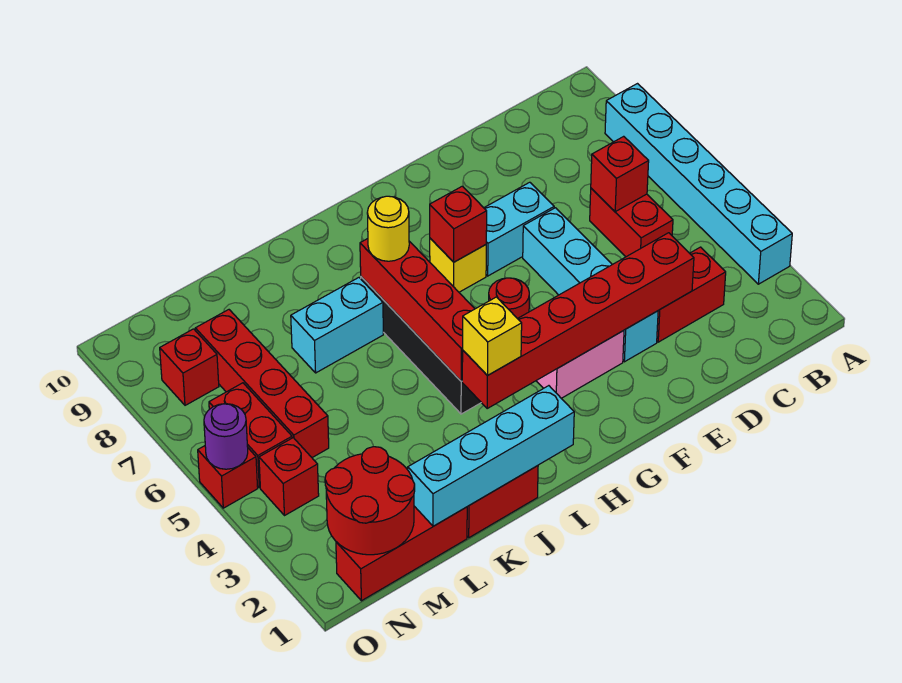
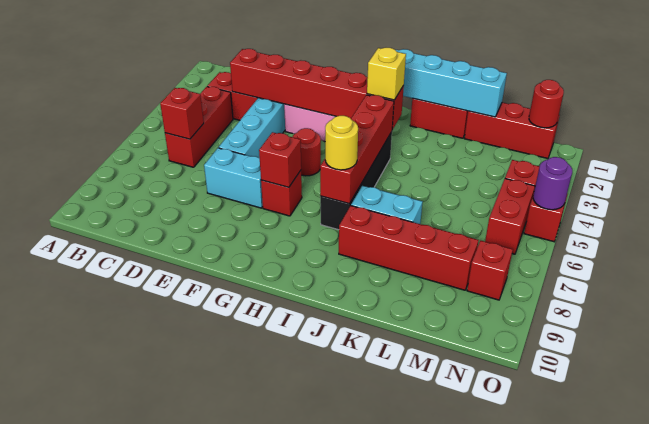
cyan brick A3:A8 level 1 -> none
red brick C5:C6 level 1 -> red brick C4:C6 level 1
yellow brick G7 level 1 -> red brick G7 level 1
red round brick M1:N2 level 2 -> red round brick N1 level 2
red brick M5:M8 level 1 -> red brick J8:M8 level 1

